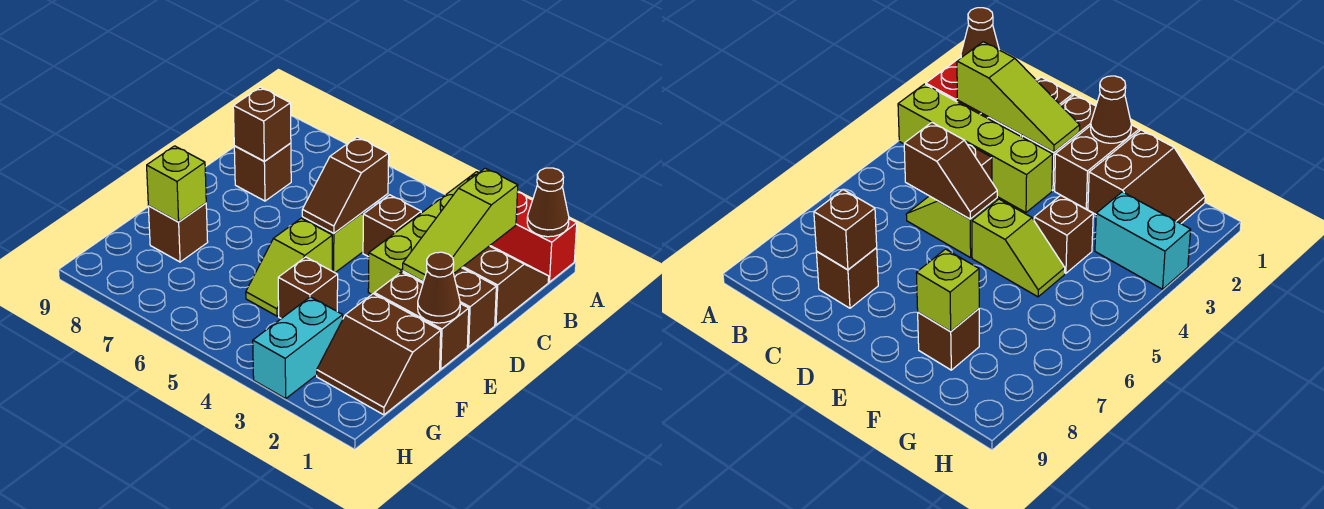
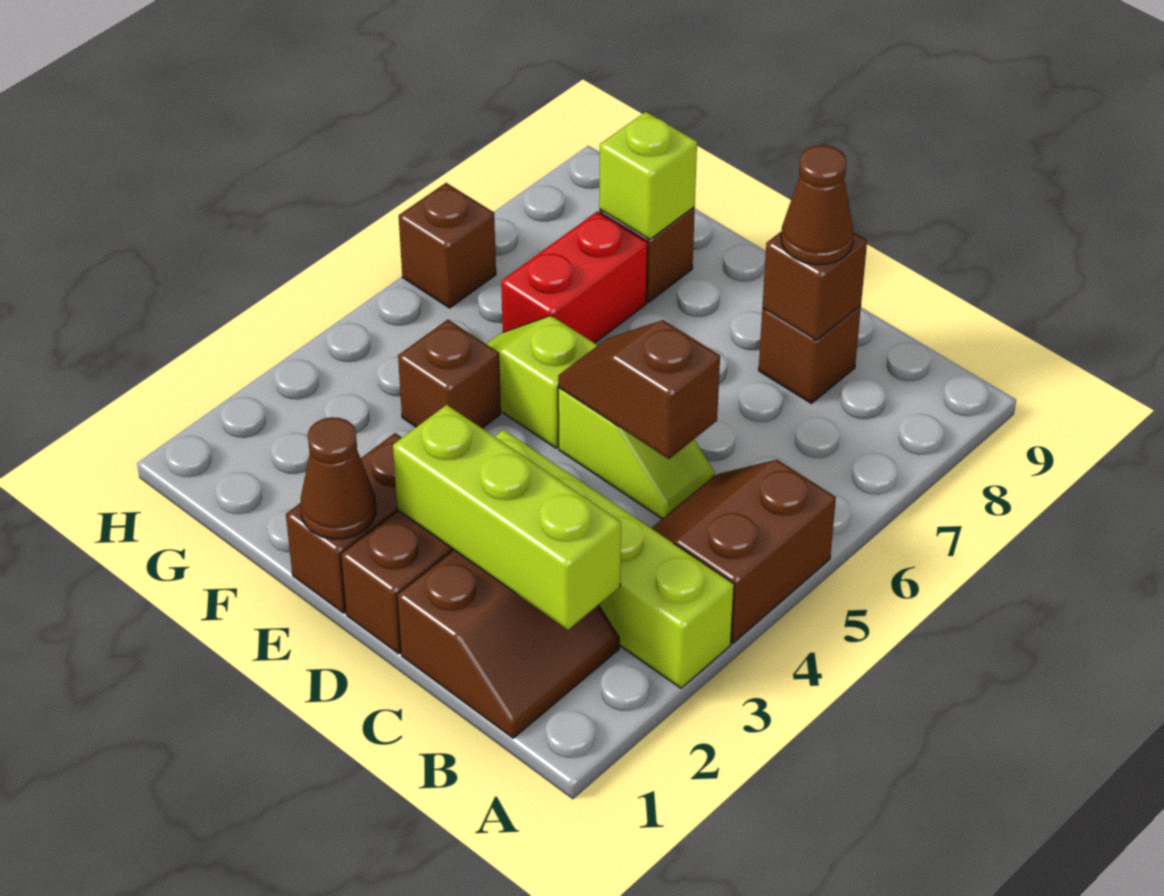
red brick A1:A2 level 1 -> red brick F6:F7 level 1
brown cone A1 level 2 -> brown cone C8 level 3
lime slope B2:D2 level 2 top B -> lime brick B2:D2 level 2
brown brick C4 level 1 -> brown brick H6 level 1
brown slope F1:G2 level 1 top F -> brown slope A4:B5 level 1 top A
cyan brick G3:H3 level 1 -> none

